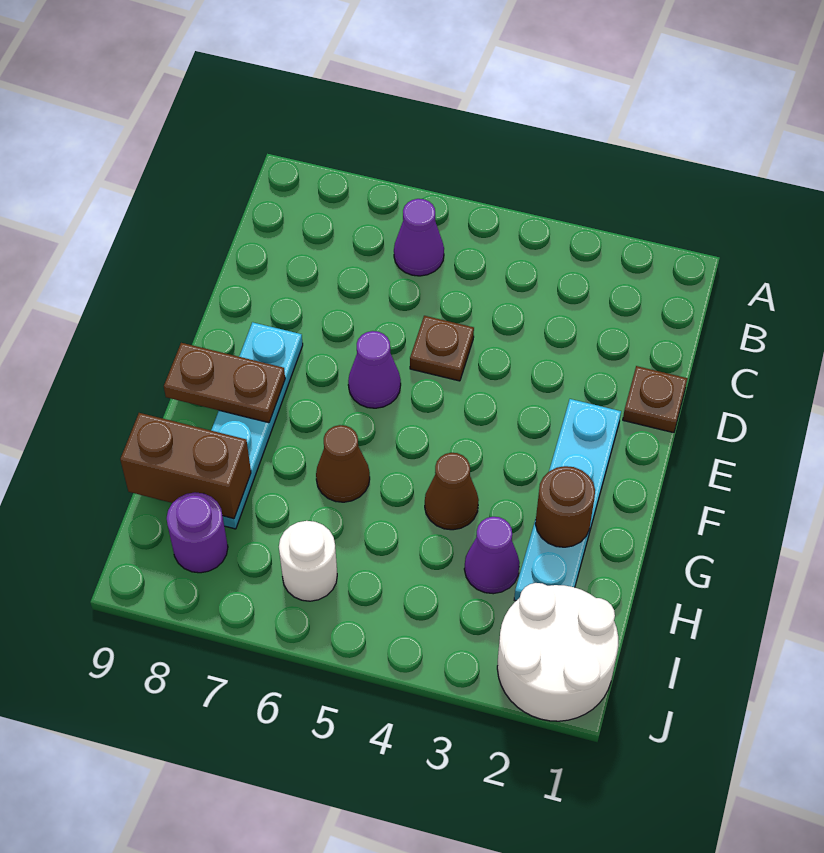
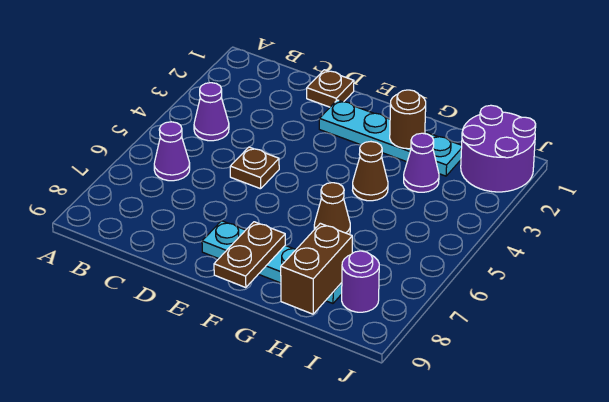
purple cone E6 level 1 -> purple cone B4 level 1
white round brick I1:J2 level 1 -> purple round brick I1:J2 level 1
white round brick I6 level 1 -> none

